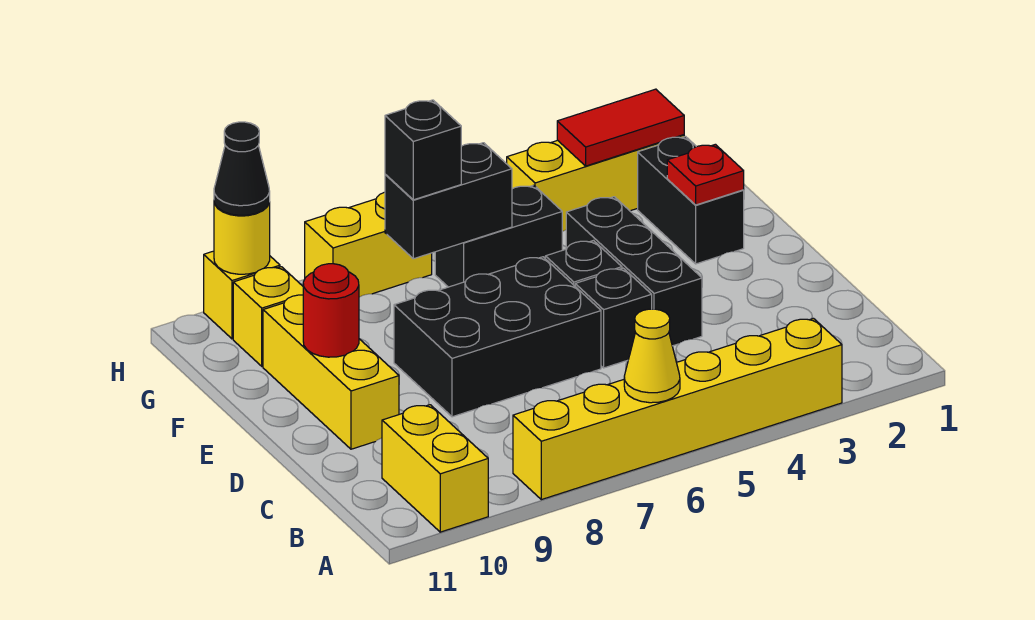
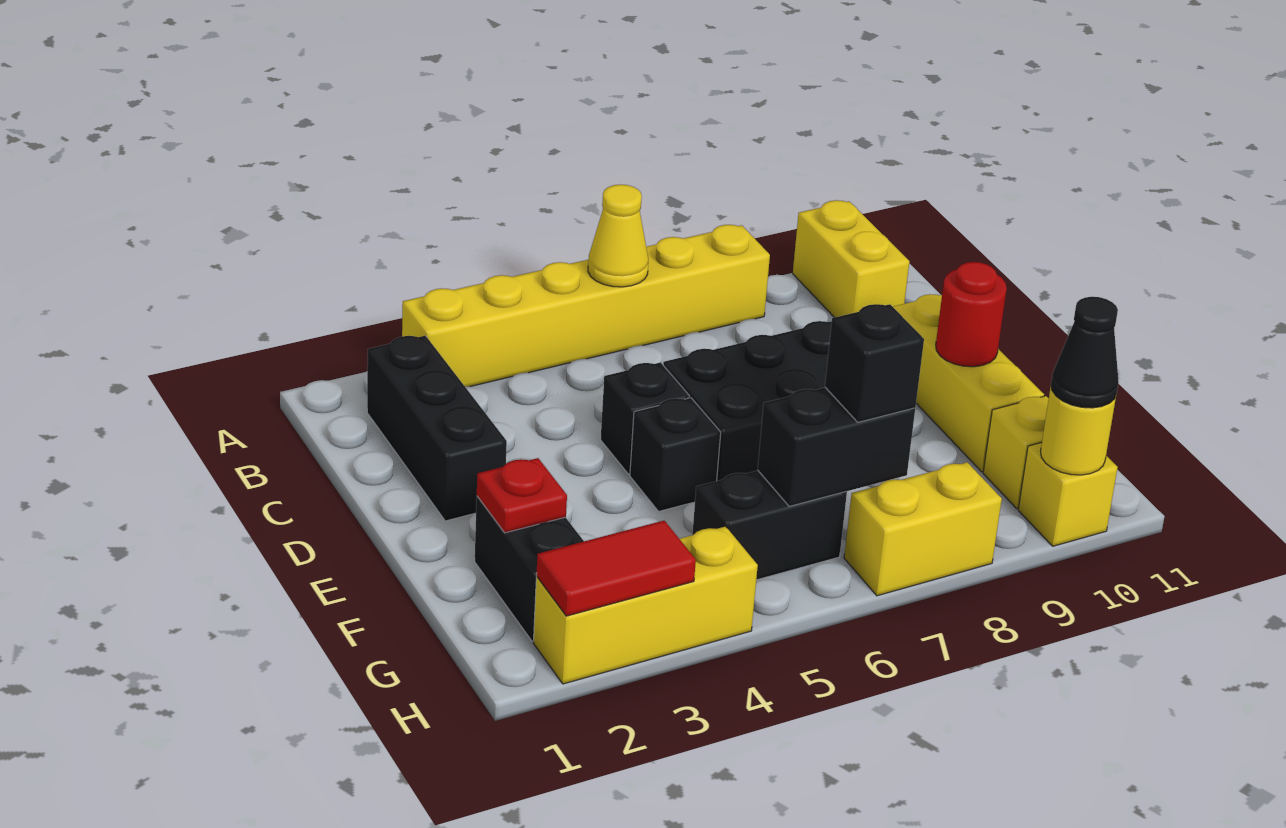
black brick D4:F4 level 1 -> black brick B2:D2 level 1

